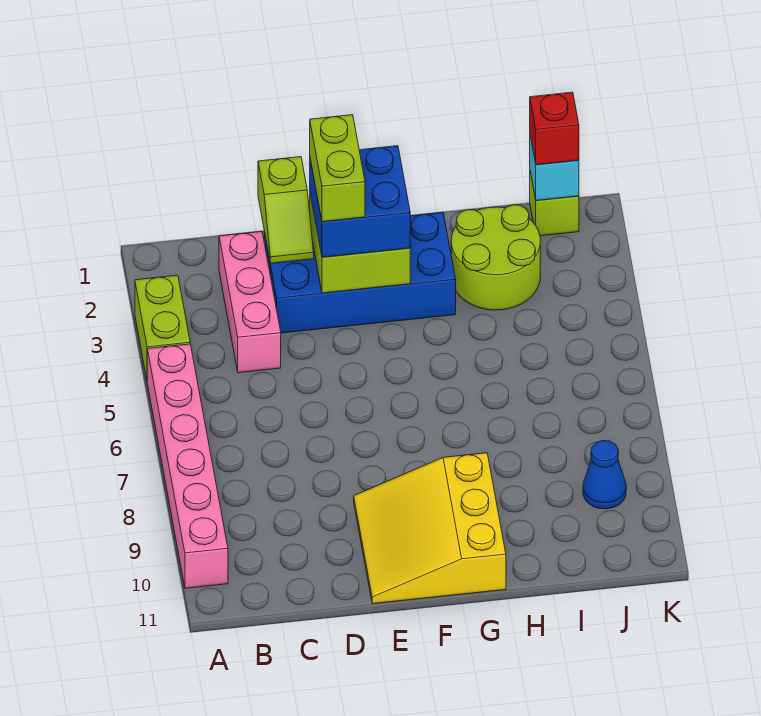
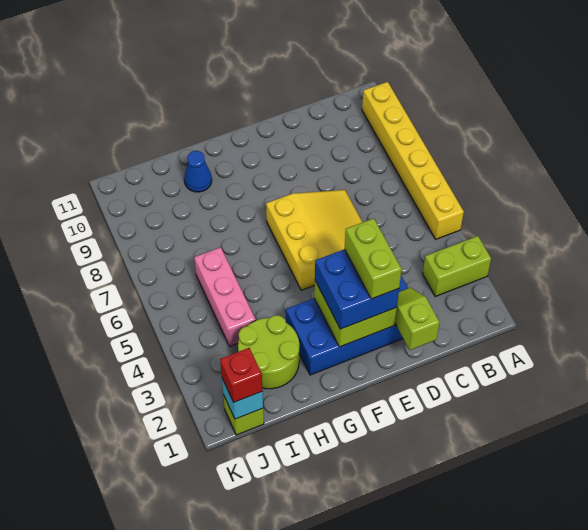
lime brick A3:A4 level 1 -> lime brick A3:B3 level 1
pink brick A5:A10 level 1 -> yellow brick A5:A10 level 1
pink brick C2:C4 level 1 -> pink brick I4:I6 level 1
yellow slope E9:G11 level 1 top G -> yellow slope D5:F7 level 1 top F
blue cone J9 level 1 -> blue cone H10 level 1

